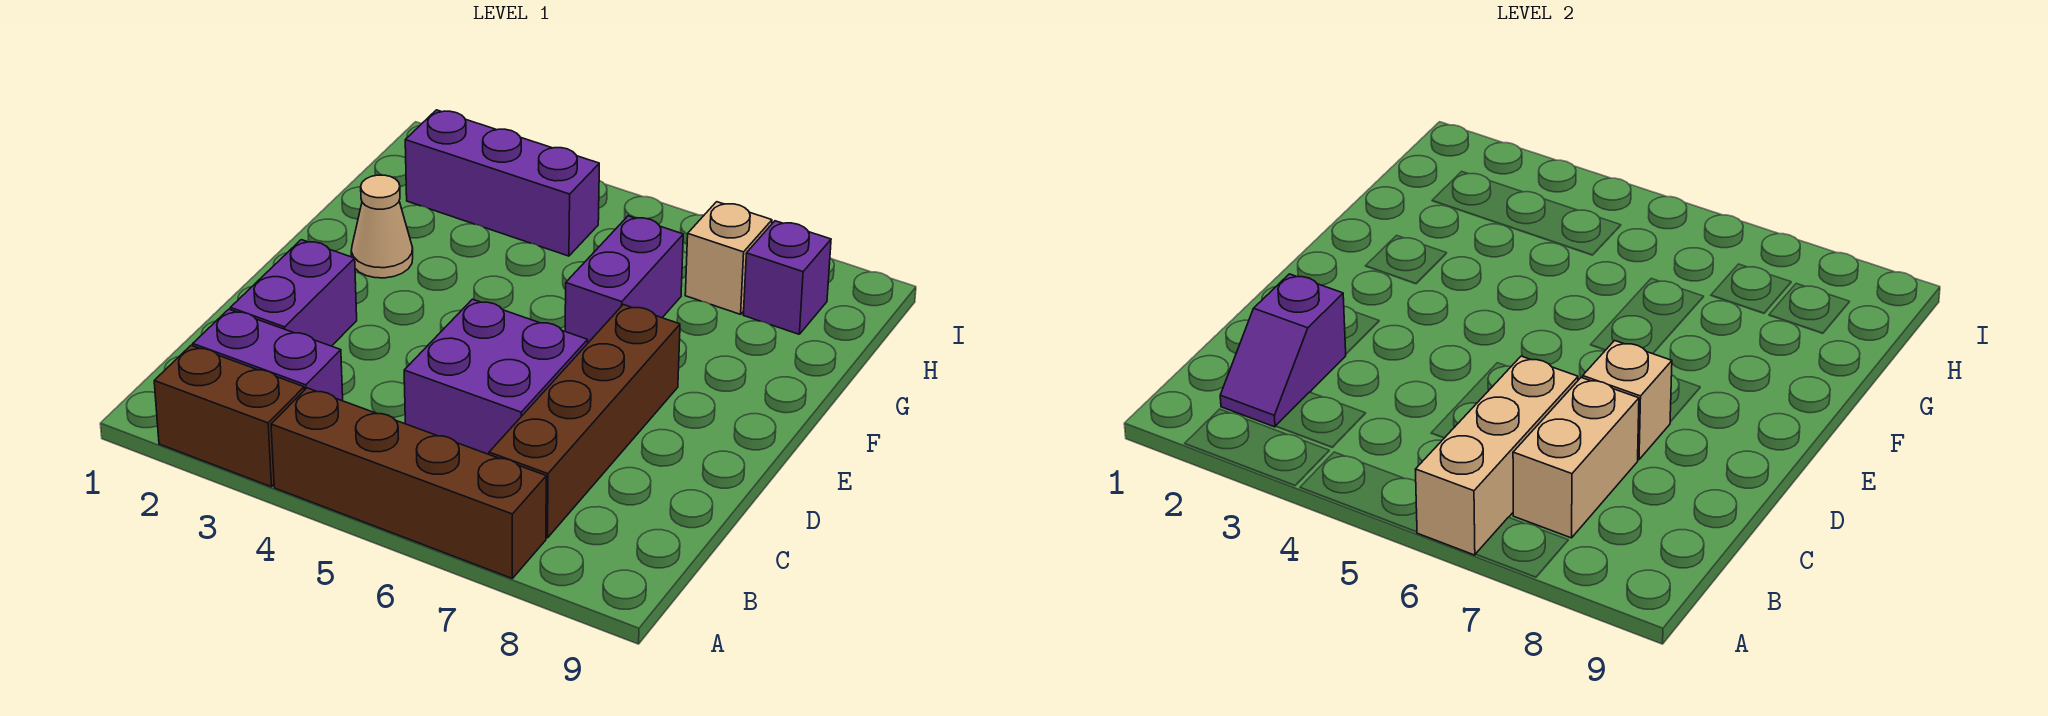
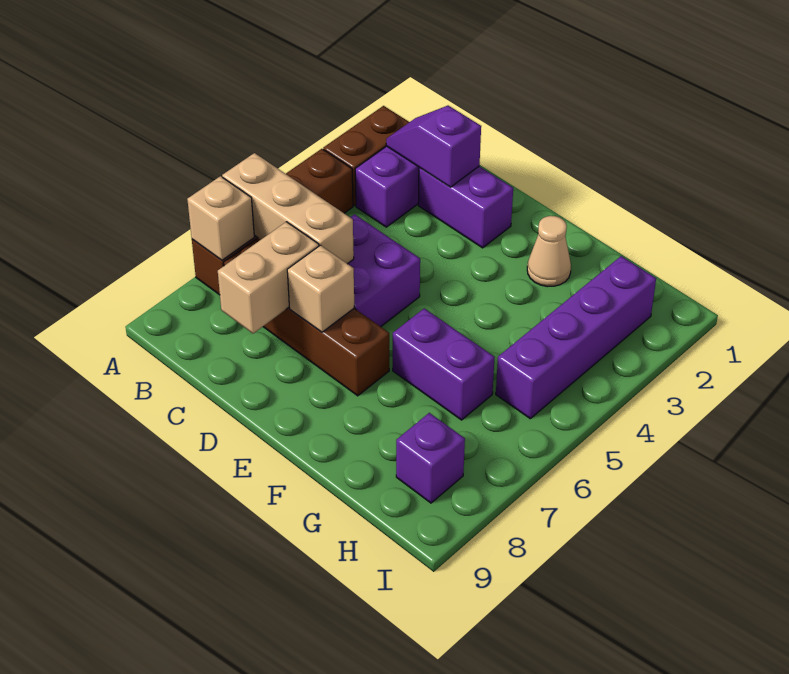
tan brick B7:C7 level 2 -> tan brick C7:C8 level 2
purple brick H2:H4 level 1 -> purple brick H2:H5 level 1
tan brick H7 level 1 -> tan brick A7 level 2

